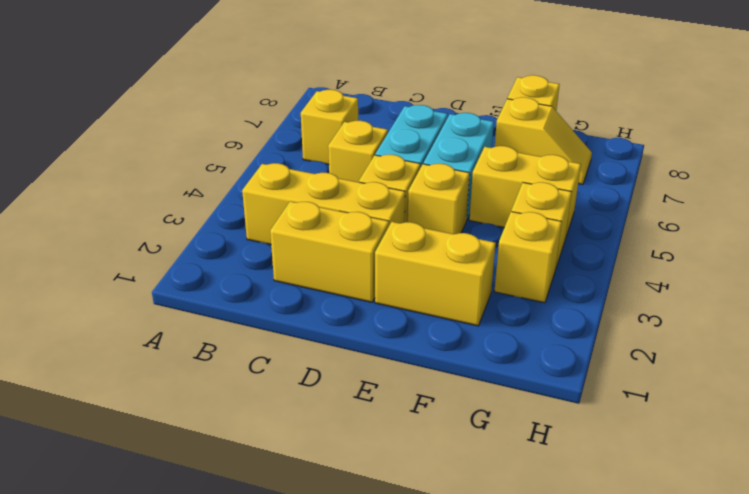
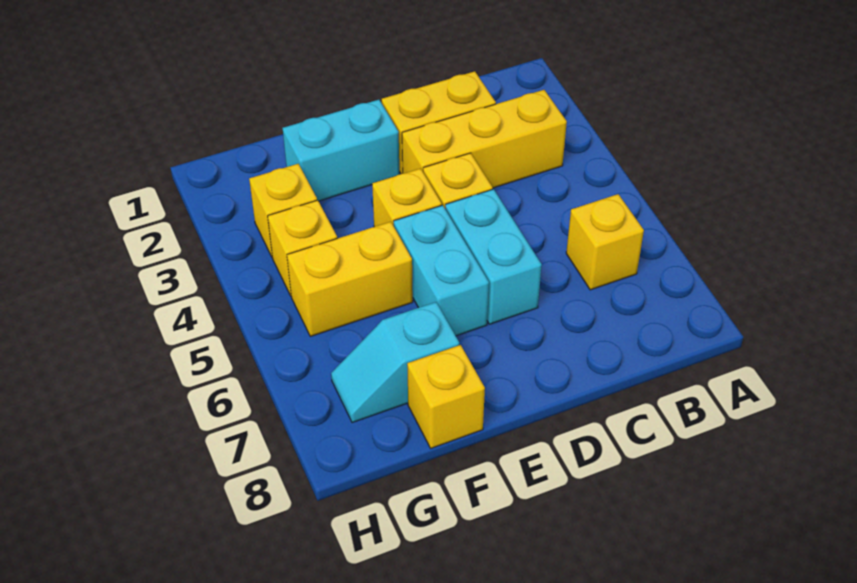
yellow brick C5 level 1 -> none
yellow brick E2:F2 level 1 -> cyan brick E2:F2 level 1
yellow slope F7:G7 level 1 top F -> cyan slope F7:G7 level 1 top F

